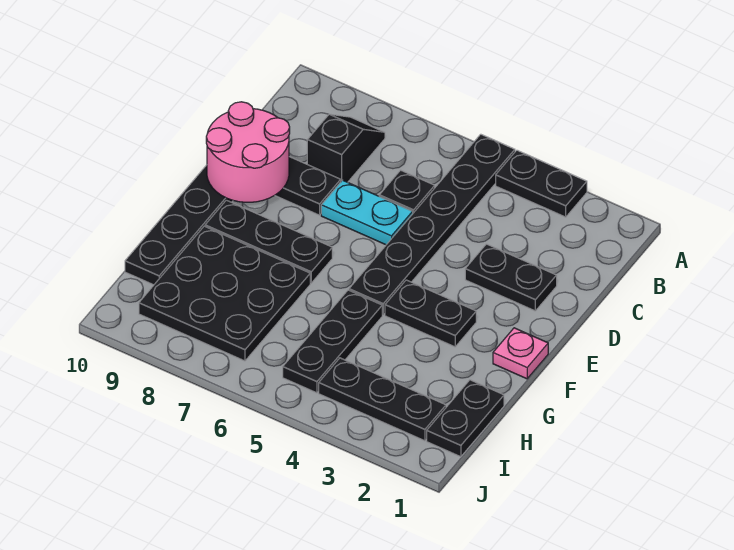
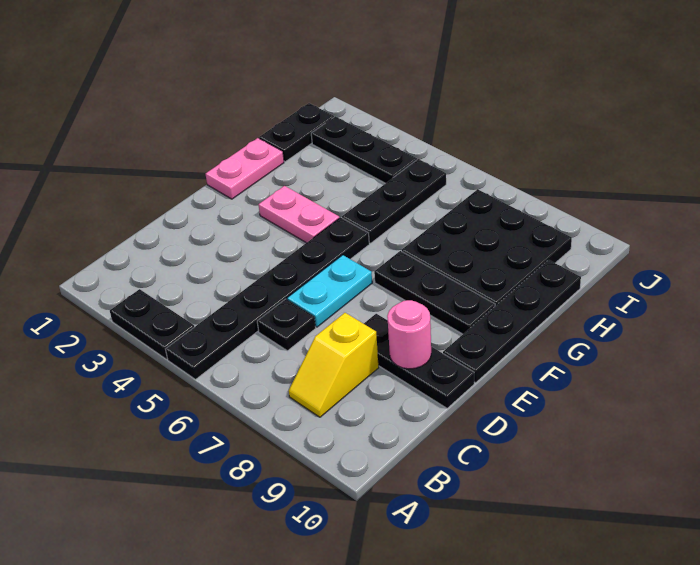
black slope B8:C8 level 1 top C -> yellow slope B8:C8 level 1 top C
black plate D2:D3 level 1 -> none
cyan plate D6:D7 level 1 -> cyan plate D6:E6 level 1
pink round brick D9:E10 level 2 -> pink round brick D9 level 2
pink plate F1 level 1 -> pink plate F1:G1 level 1
black plate F3:F4 level 1 -> pink plate F3:F4 level 1

